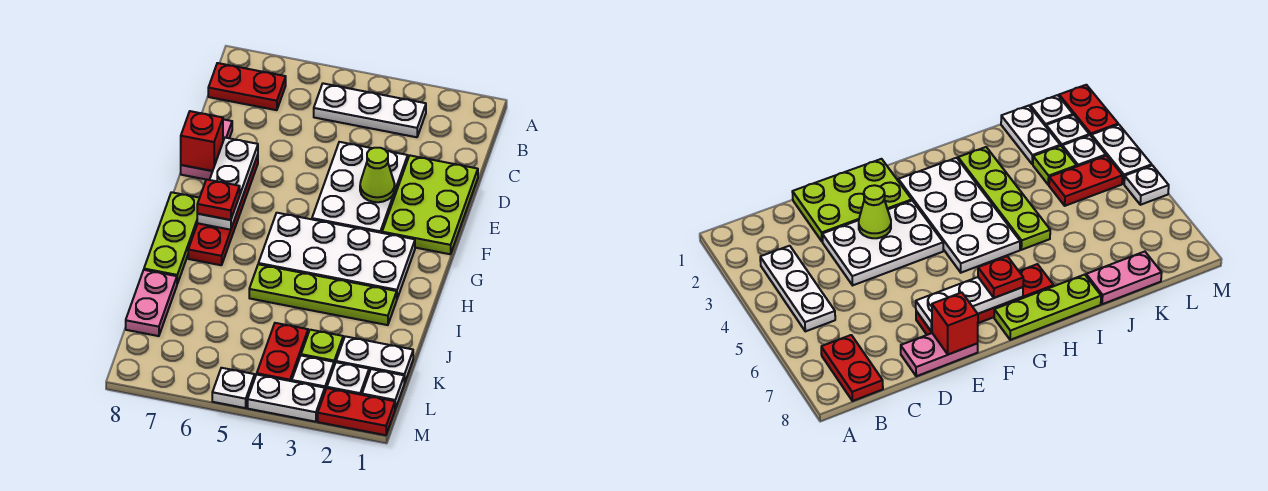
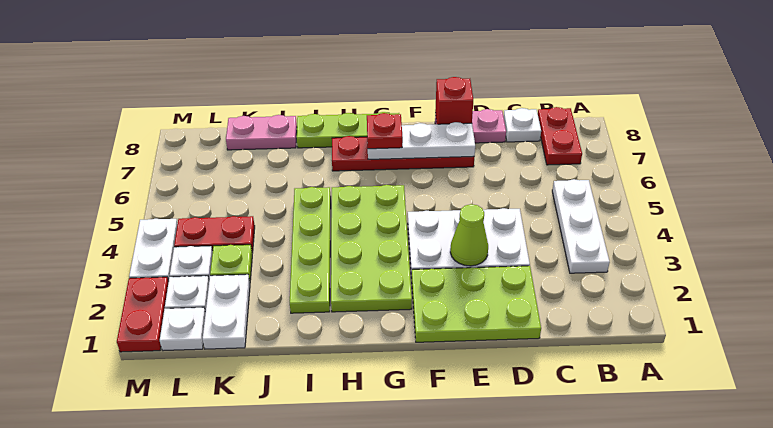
white plate G2:H5 level 1 -> lime plate G2:H5 level 1
white plate M5 level 1 -> white plate C8 level 1

